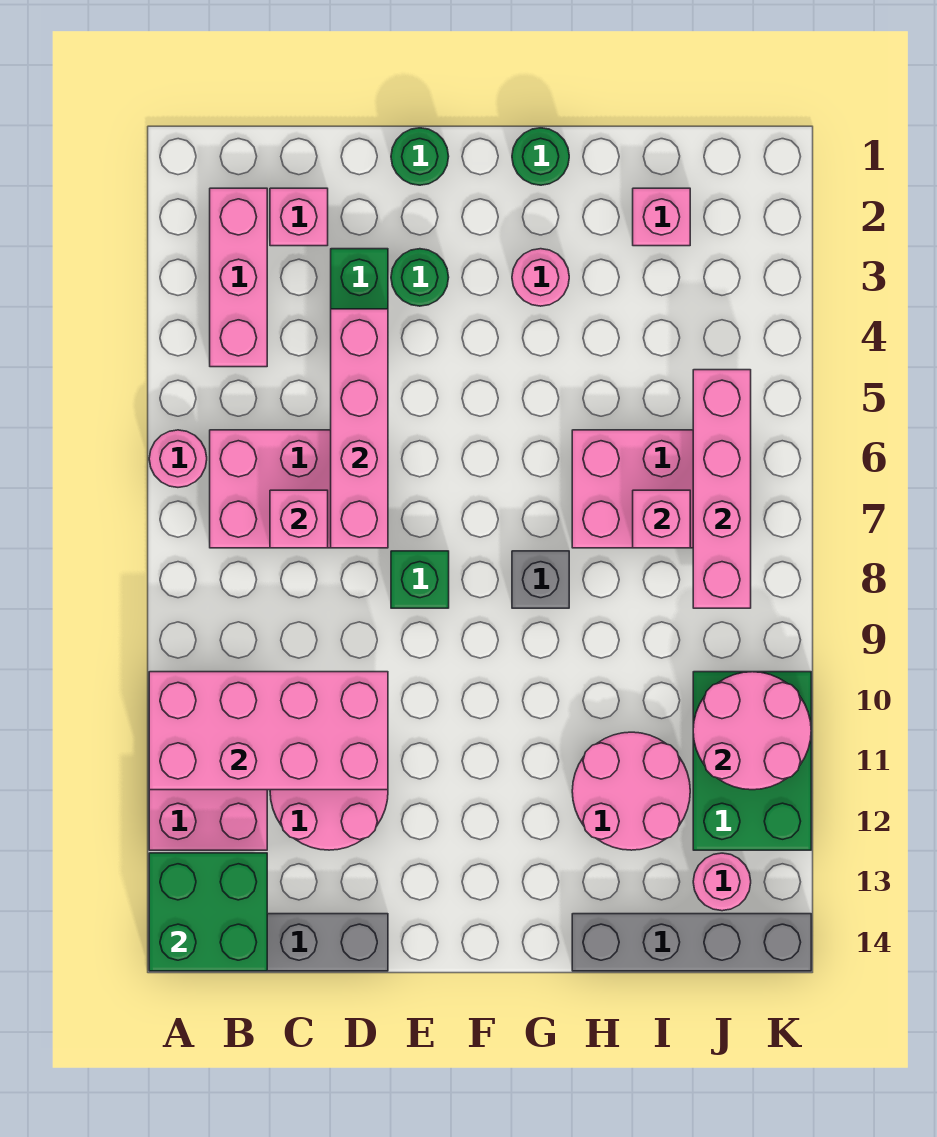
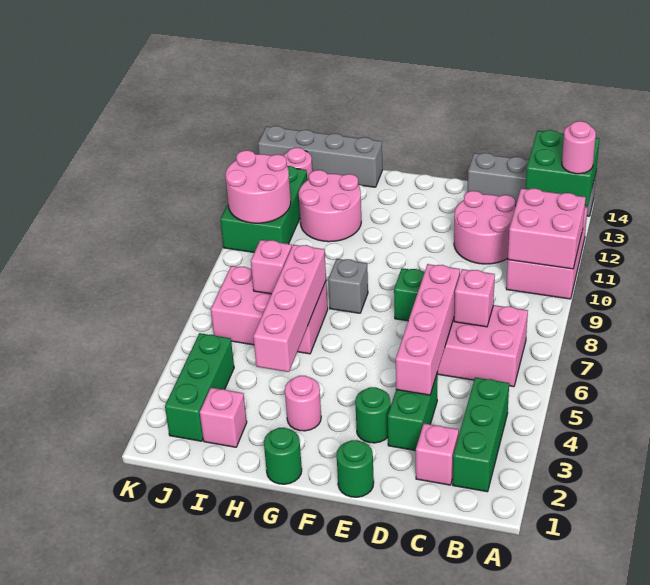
pink round brick A6 level 1 -> pink round brick A13 level 3
pink brick A10:D11 level 2 -> pink brick A10:B11 level 2
pink brick B2:B4 level 1 -> green brick B2:B4 level 1
none -> green brick J2:J4 level 1
pink brick J5:J8 level 2 -> pink brick H4:H7 level 2

